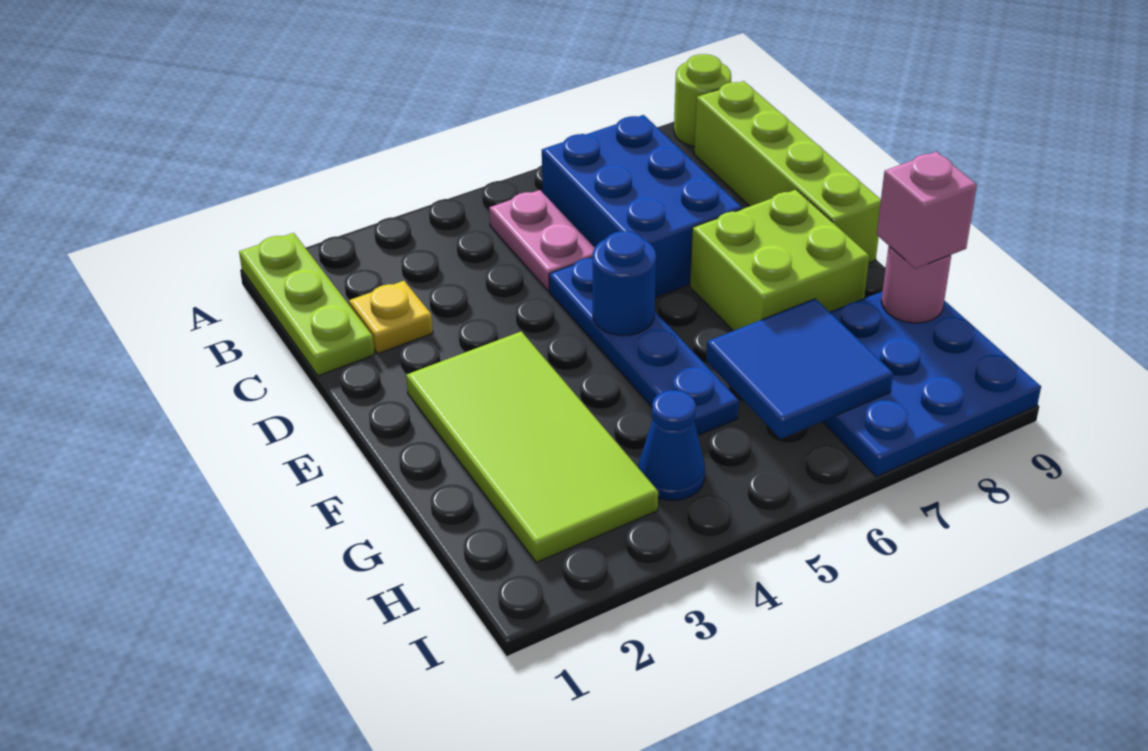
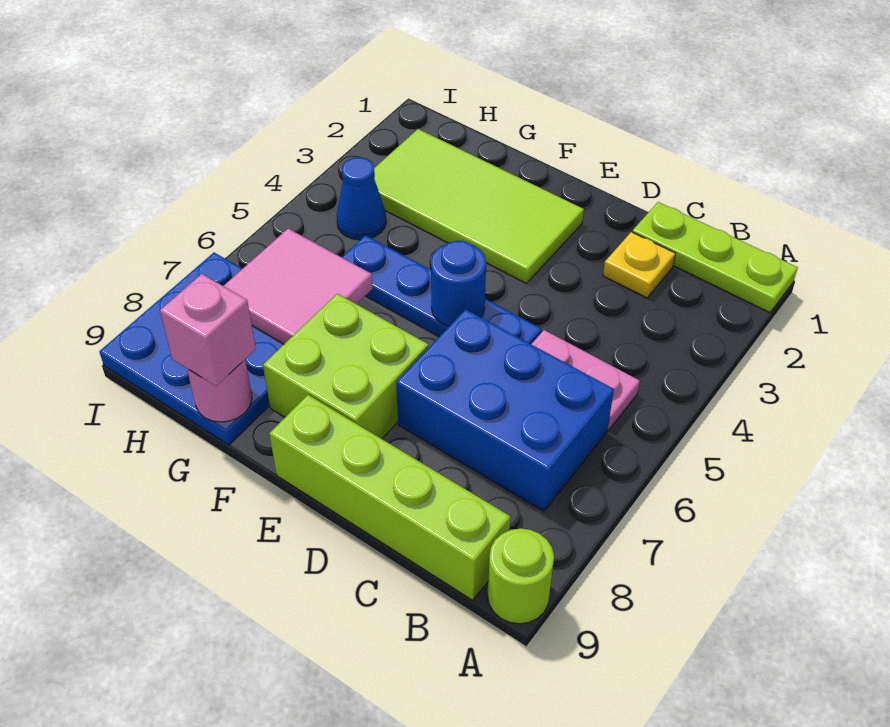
blue tile G6:H7 level 2 -> pink tile G6:H7 level 2

